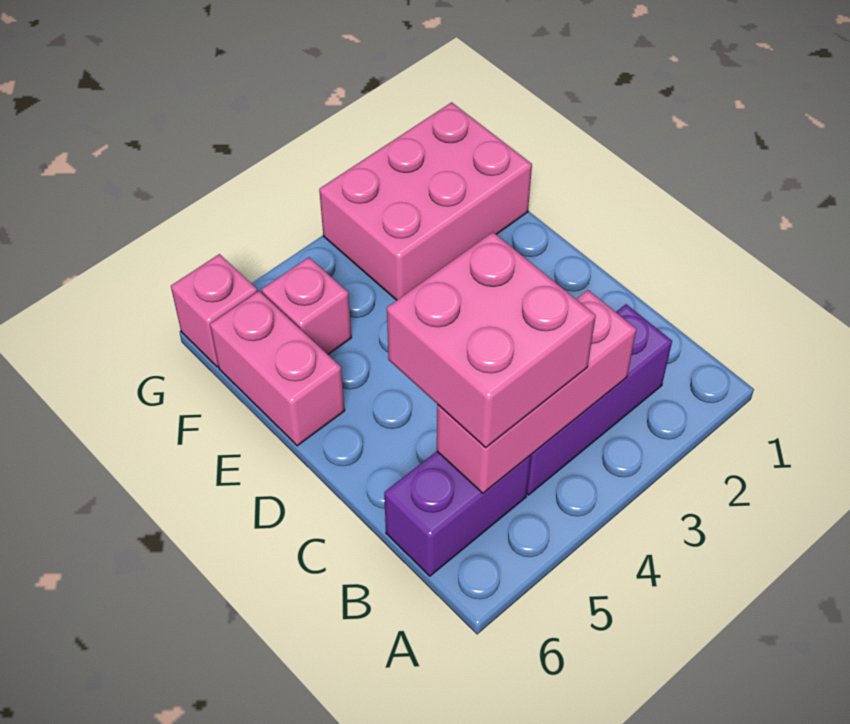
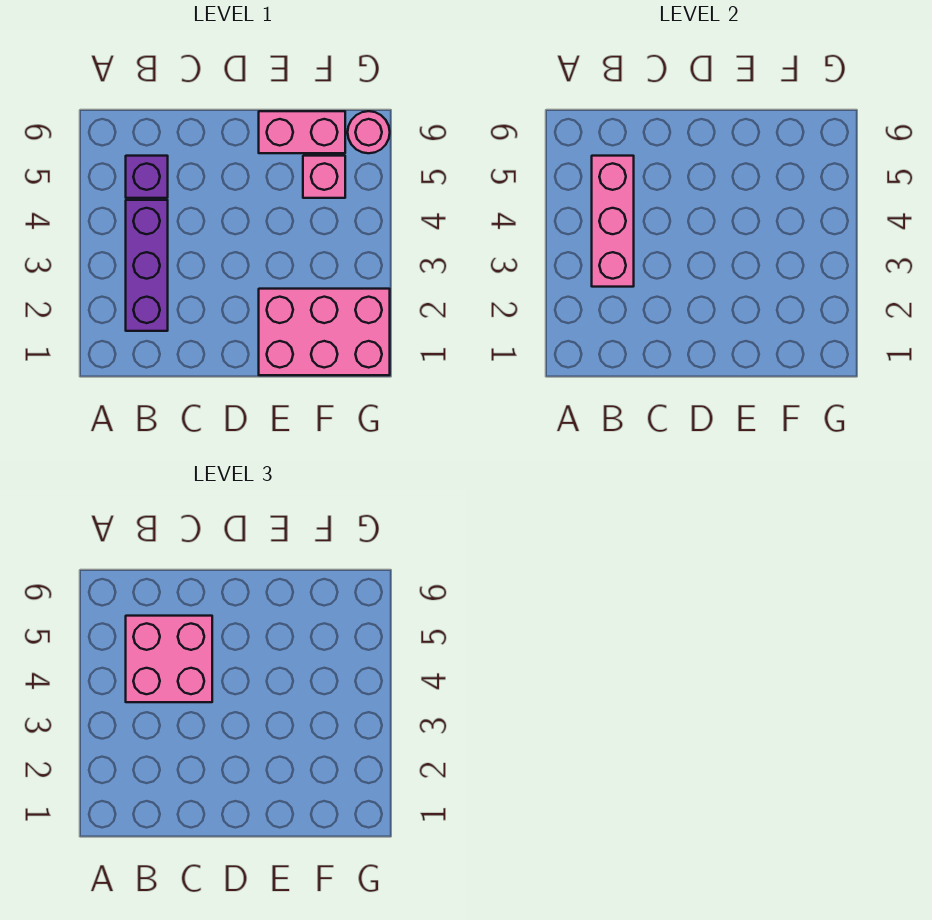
purple brick B5:B6 level 1 -> purple brick B5 level 1
pink brick F1:G3 level 1 -> pink brick E1:G2 level 1
pink brick G6 level 1 -> pink round brick G6 level 1

